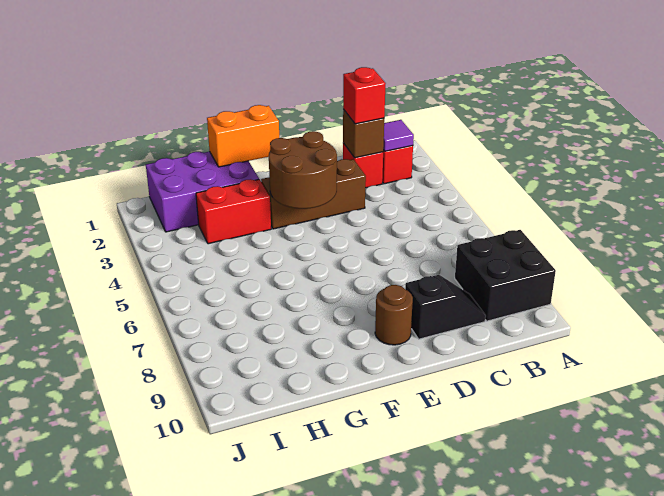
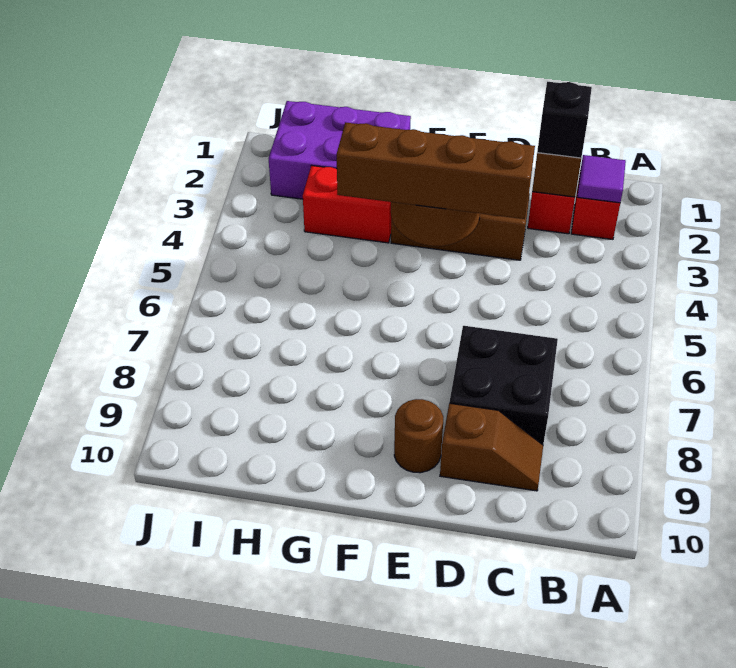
black brick A8:B9 level 1 -> black brick C7:D8 level 1
red brick C2 level 3 -> black brick C2 level 3
black slope C9:D9 level 1 top D -> brown slope C9:D9 level 1 top D
none -> brown brick D4:G4 level 3
orange brick F1:G1 level 2 -> none

